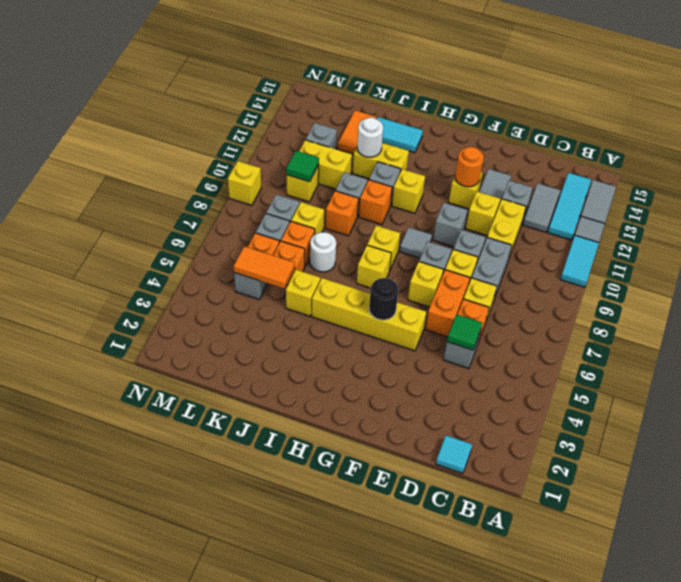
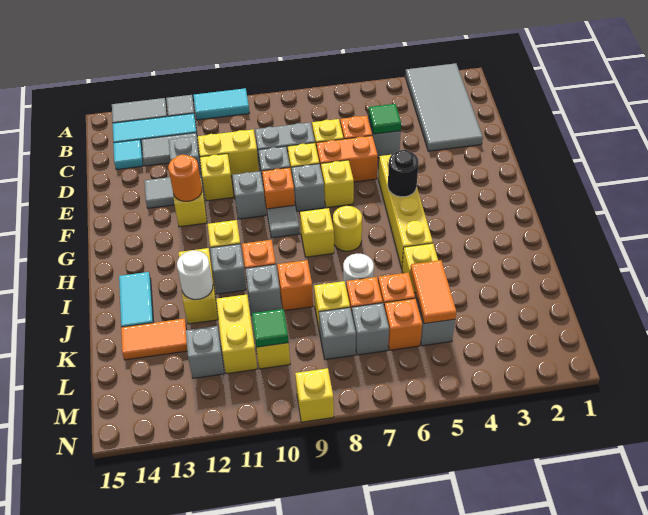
none -> grey tile A2:D3 level 1
cyan tile C1 level 1 -> cyan tile C14 level 1
none -> orange brick F9 level 1
yellow brick H7 level 1 -> yellow round brick H7 level 1

